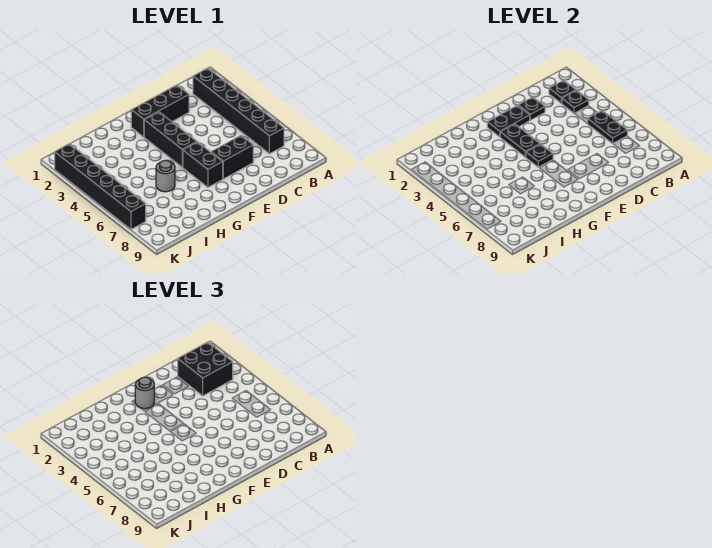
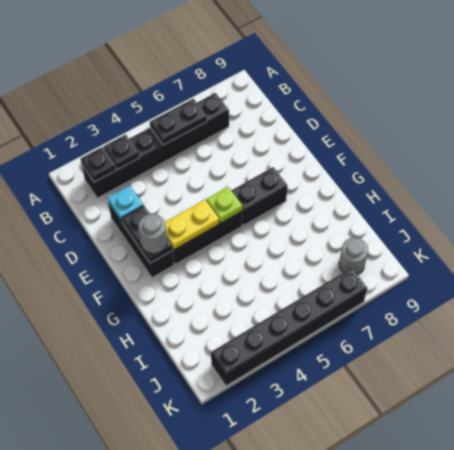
black brick B2:C3 level 3 -> none
black plate D2 level 2 -> cyan plate D2 level 2
black brick D7:E7 level 1 -> none
black plate F3:F4 level 2 -> yellow plate F3:F4 level 2
black plate F5 level 2 -> lime plate F5 level 2
grey round brick H6 level 1 -> grey round brick J8 level 1

